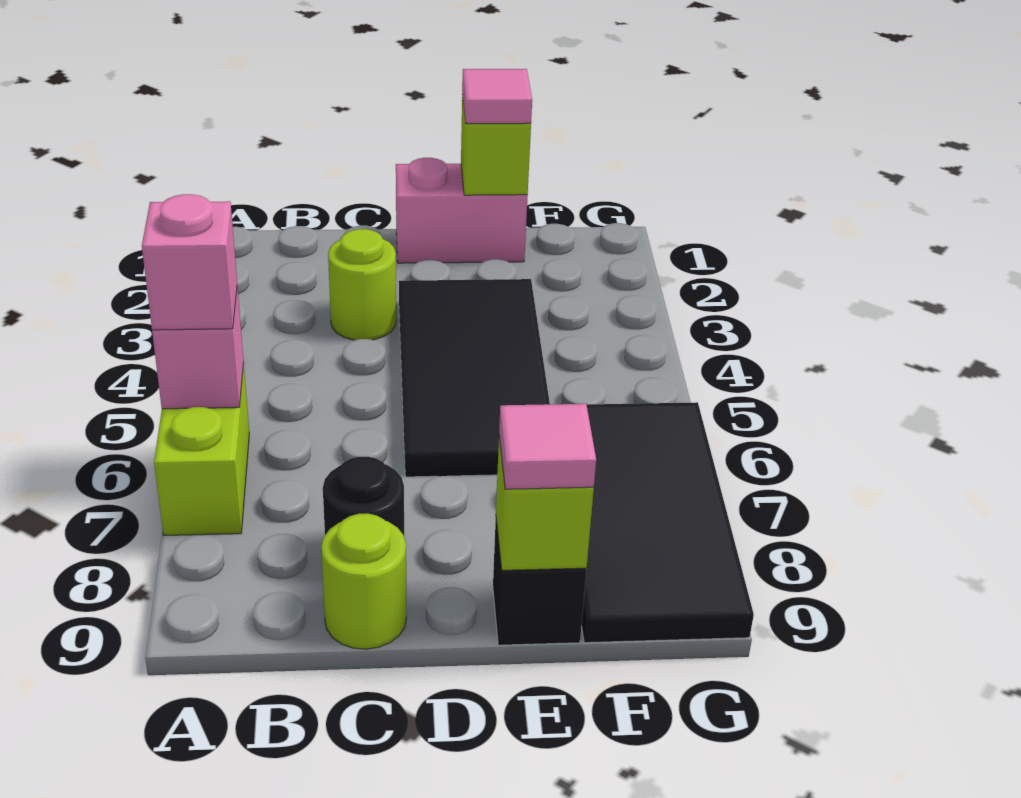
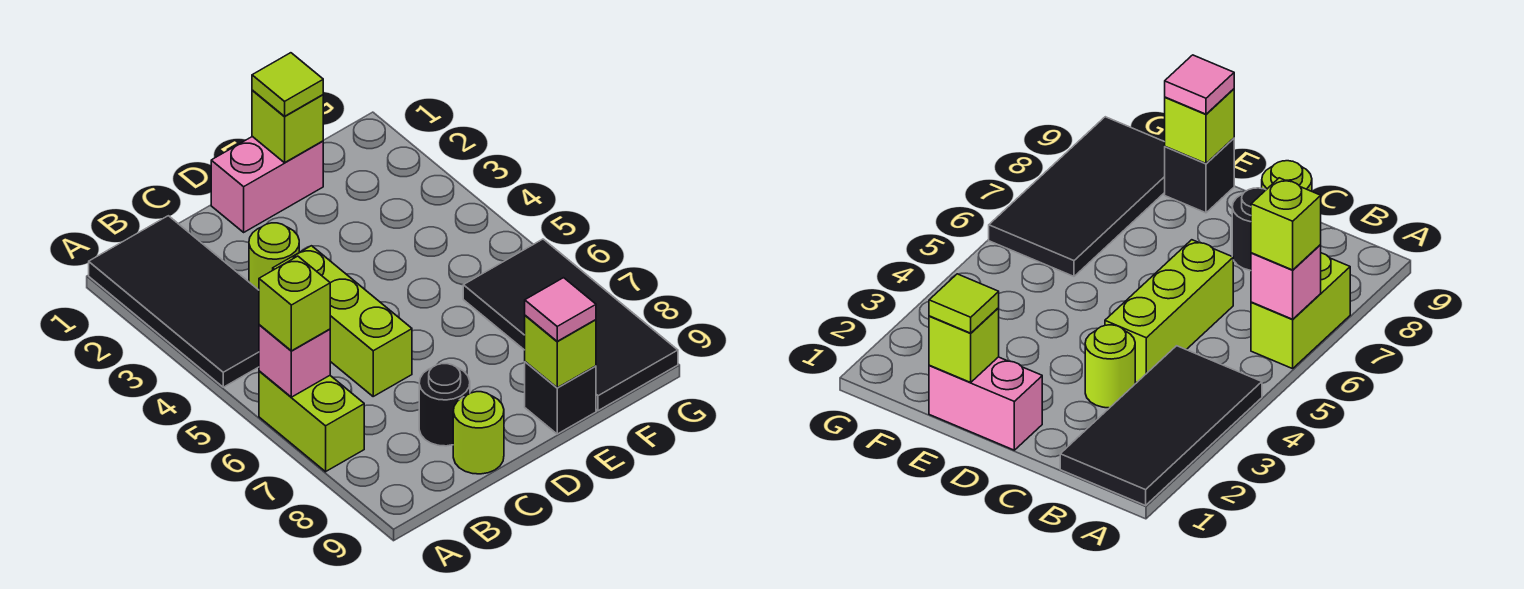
pink brick A6 level 3 -> lime brick A6 level 3
none -> lime brick C4:C6 level 1
black tile D3:E6 level 1 -> black tile A1:B4 level 1
pink tile E1 level 3 -> lime tile E1 level 3

